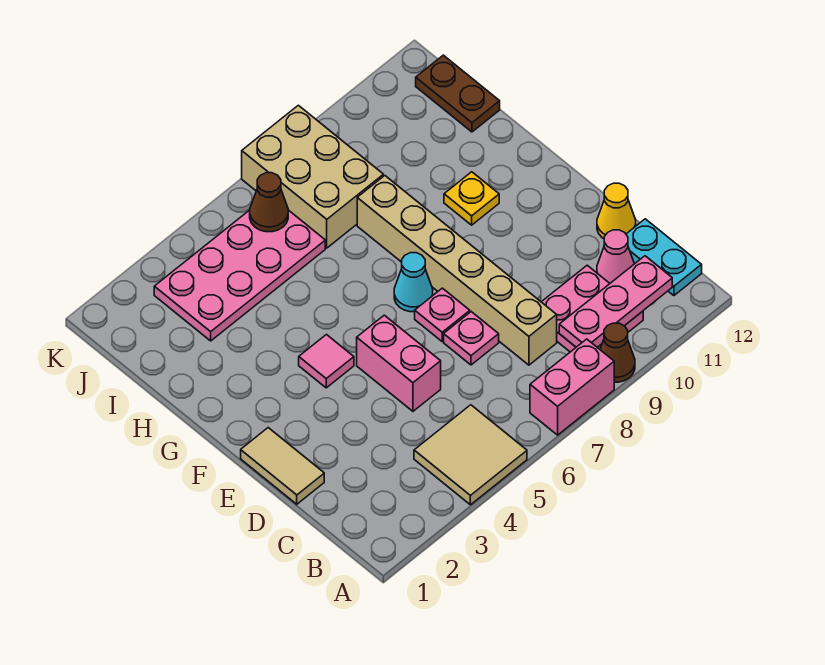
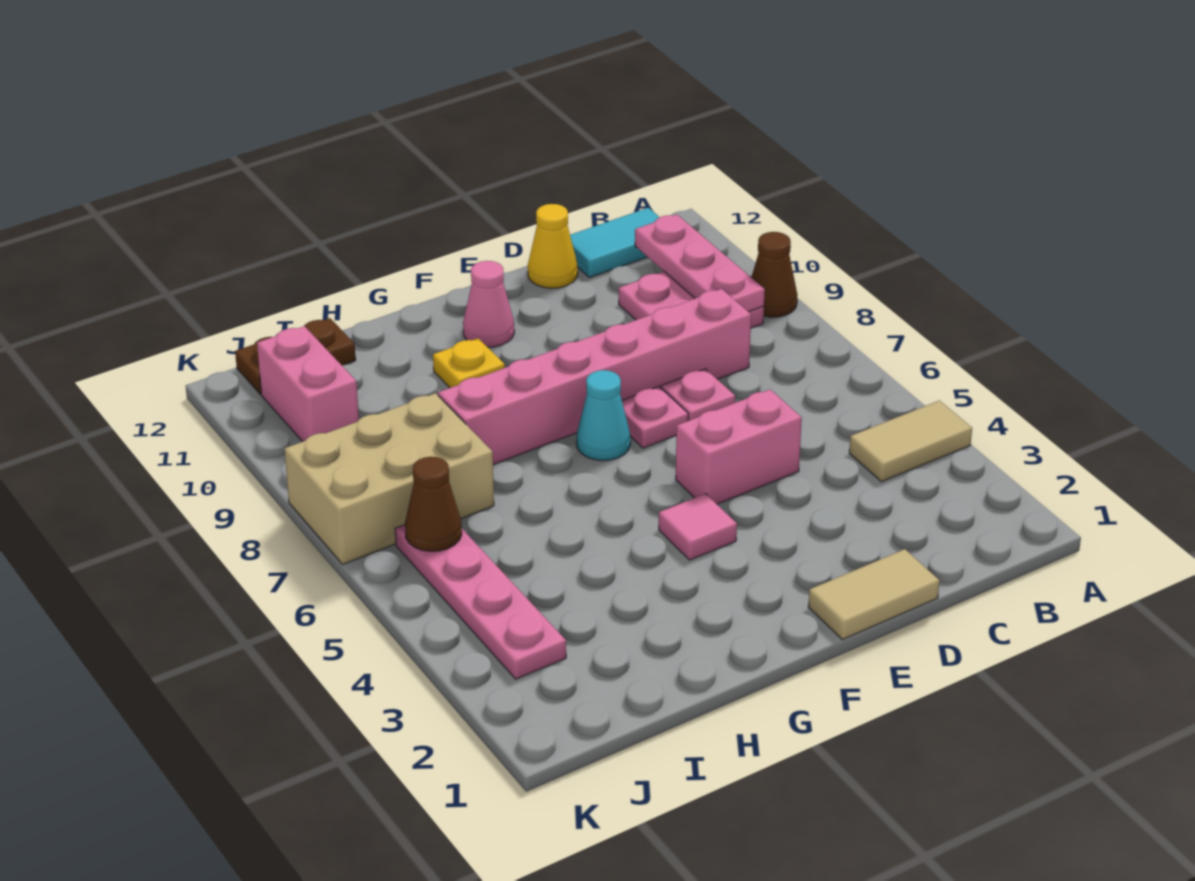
tan tile A4:B5 level 1 -> tan tile A4:B4 level 1
pink brick A7:A8 level 1 -> pink brick J10:J11 level 1
cyan plate B12:C12 level 1 -> cyan tile B12:C12 level 1
tan brick C8:H8 level 1 -> pink brick C8:H8 level 1
pink cone C11 level 1 -> pink cone F11 level 1
pink plate I3:J6 level 1 -> pink plate J3:J6 level 1

